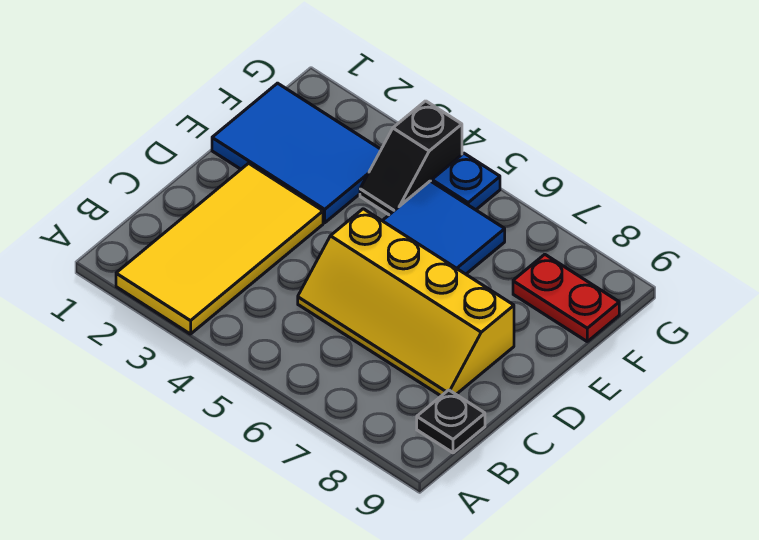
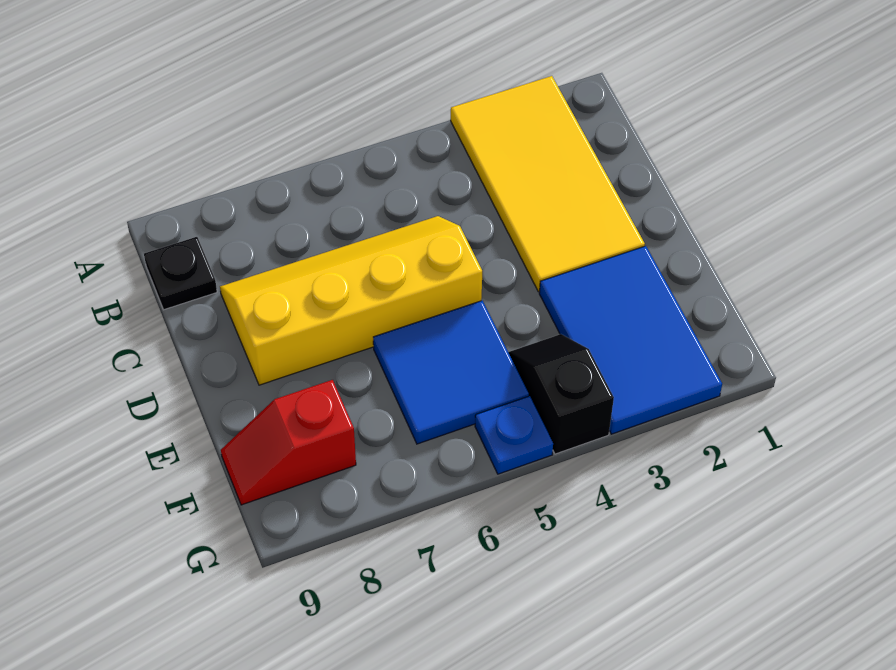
blue tile E1:F3 level 1 -> blue tile E2:G3 level 1
red plate F8:F9 level 1 -> red slope F8:F9 level 1 top 8

